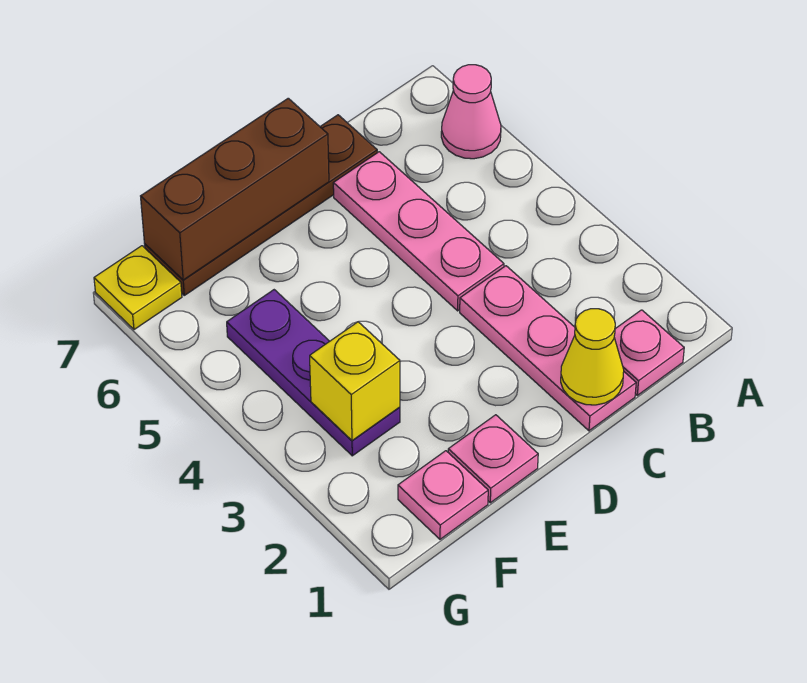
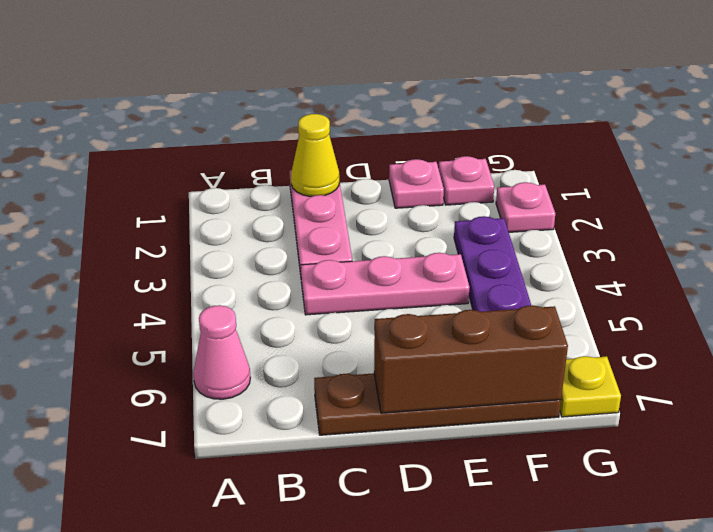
pink plate B1 level 1 -> pink plate G2 level 1
pink plate C4:C6 level 1 -> pink plate C4:E4 level 1
yellow brick F3 level 2 -> none

